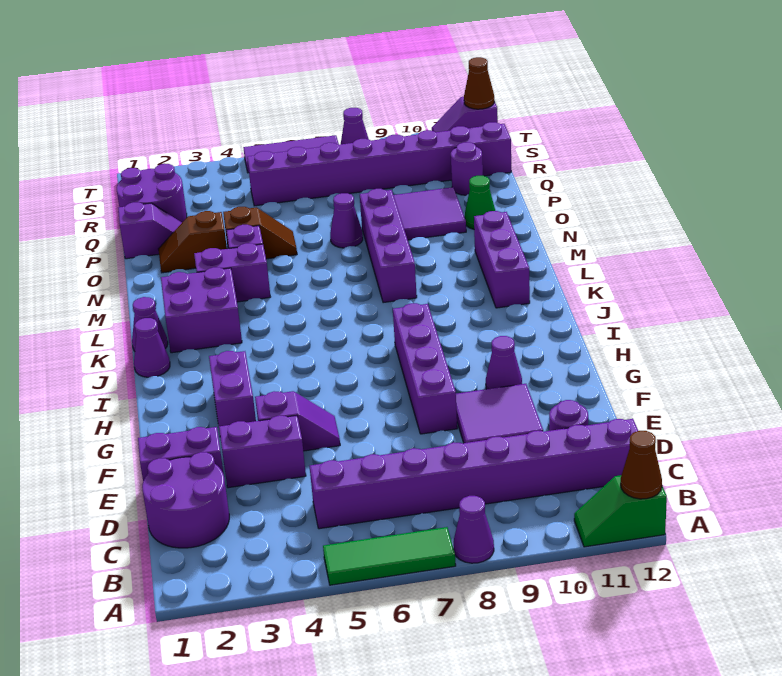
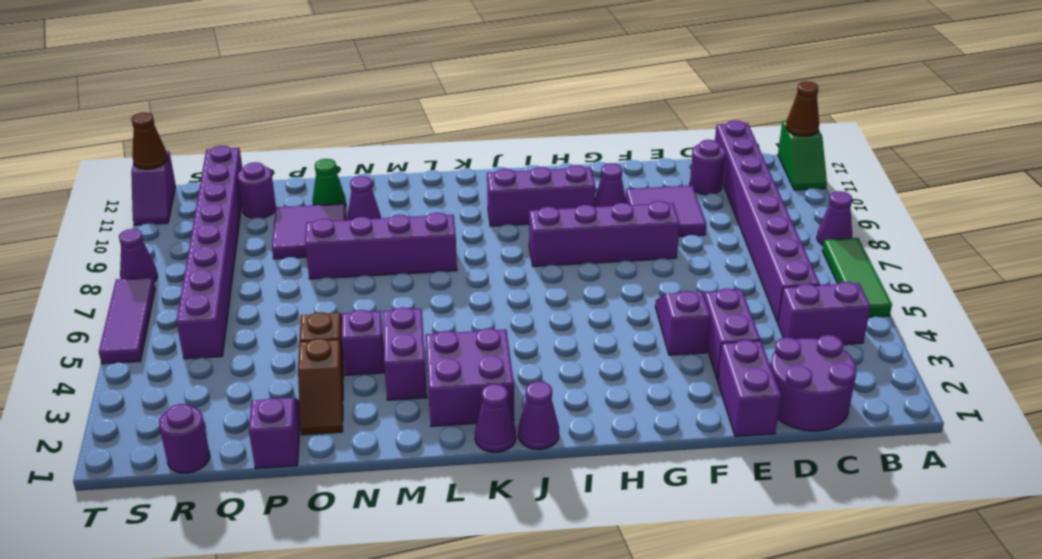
purple brick G3:H3 level 1 -> purple brick B4:C4 level 1
purple brick K11:M11 level 1 -> purple brick H10:J10 level 1
purple cone O7 level 1 -> purple cone N10 level 1
purple round brick Q1:R2 level 1 -> purple round brick R1 level 1

